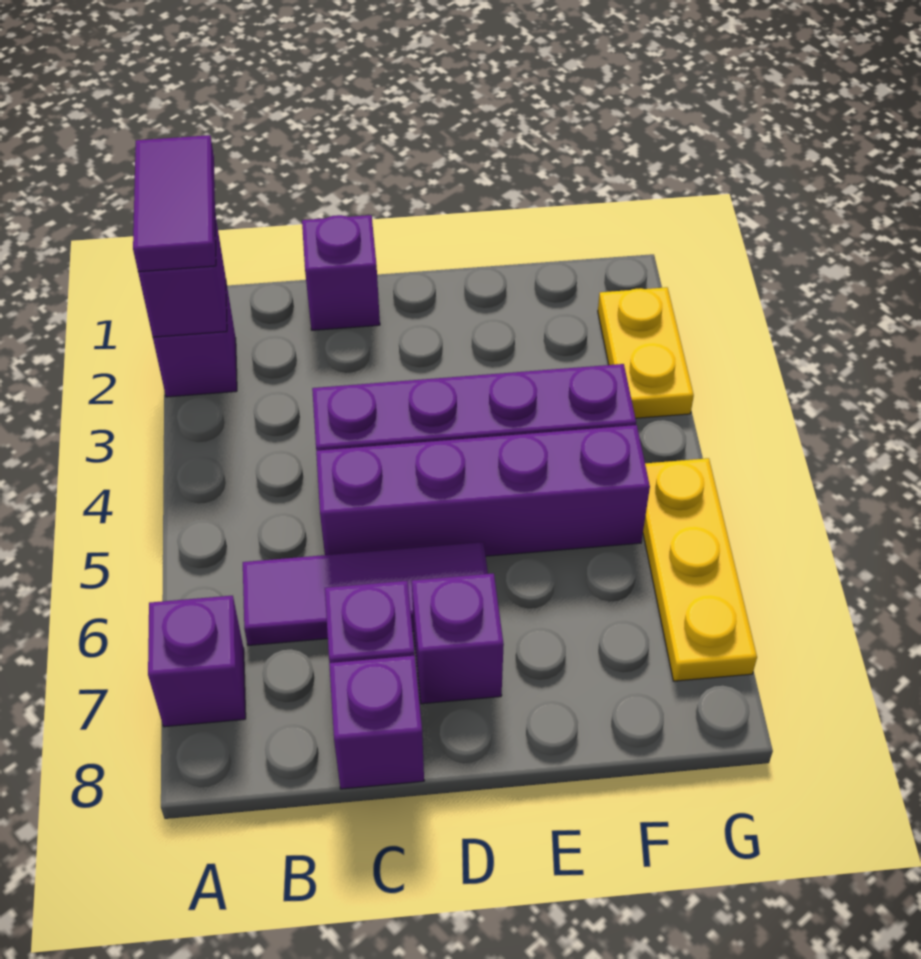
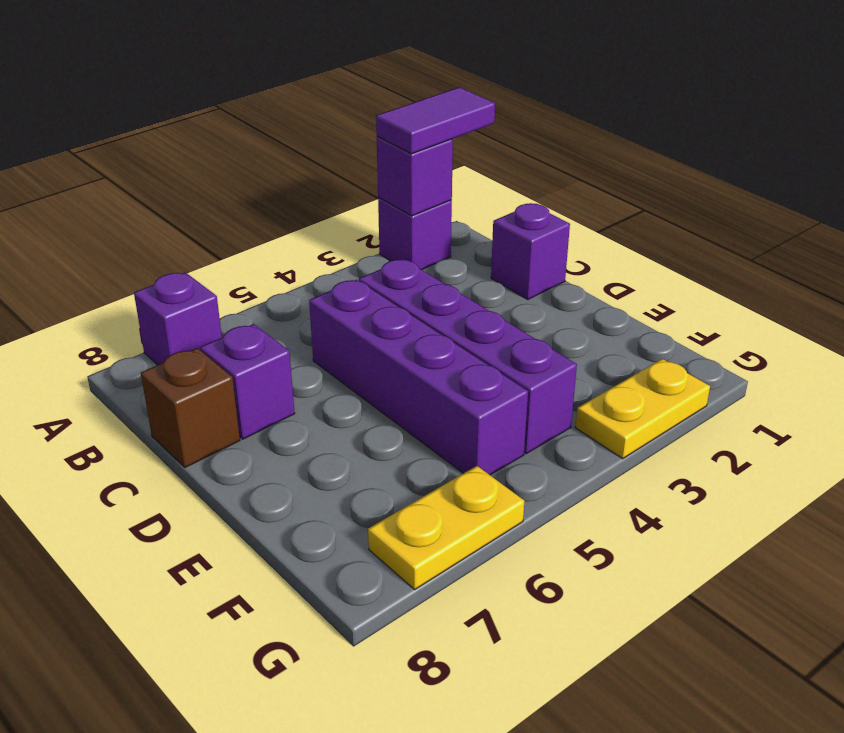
purple tile B6:D6 level 1 -> none
purple brick C8 level 1 -> brown brick C8 level 1
purple brick D7 level 1 -> none
yellow plate G5:G7 level 1 -> yellow plate G6:G7 level 1

